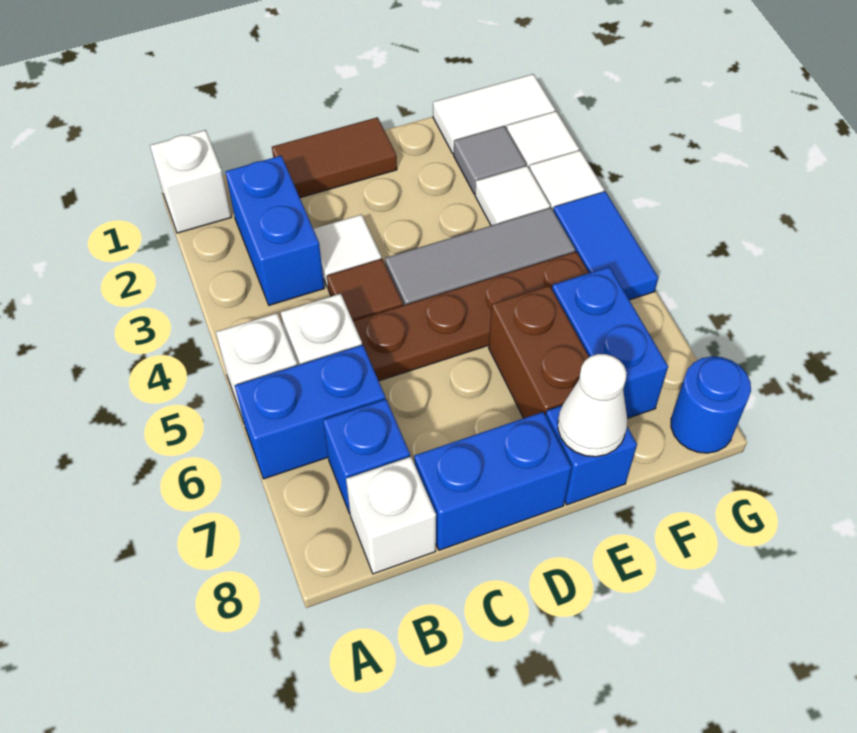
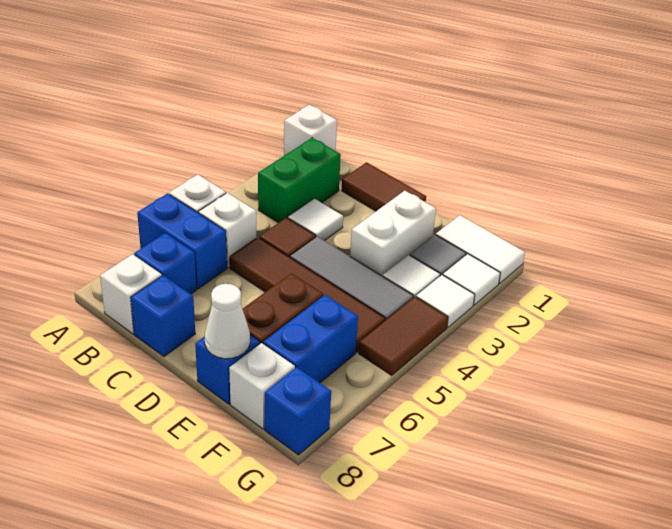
blue brick B2:B3 level 1 -> green brick B2:B3 level 1
brown plate C5:F5 level 1 -> brown tile C5:F5 level 1
blue brick C8:D8 level 1 -> blue brick C8 level 1
none -> white brick E2:E3 level 1
none -> white brick F8 level 1
blue tile G4:G5 level 1 -> brown tile G4:G5 level 1
blue round brick G8 level 1 -> blue brick G8 level 1

